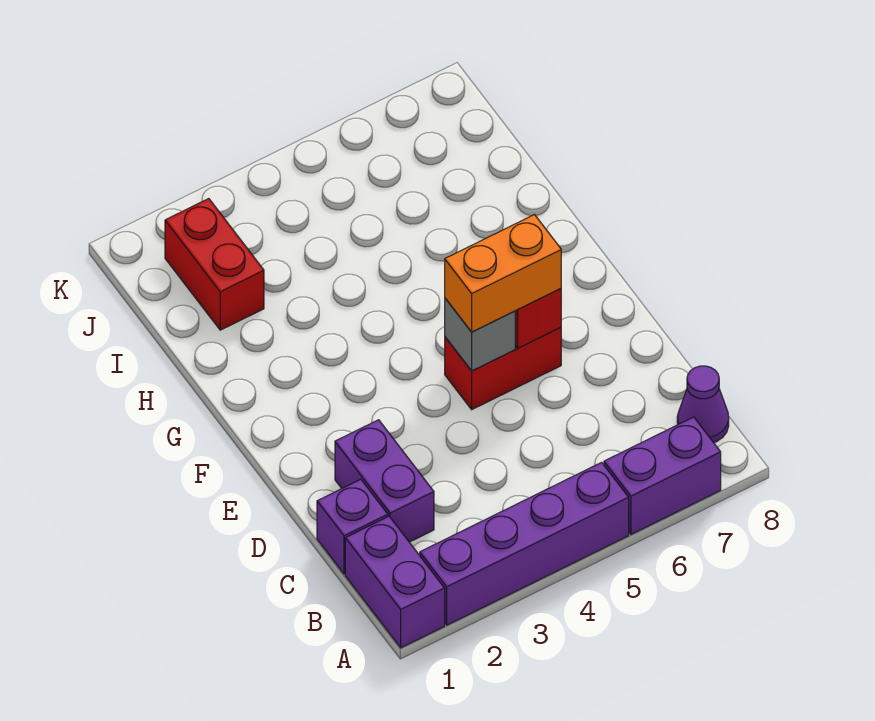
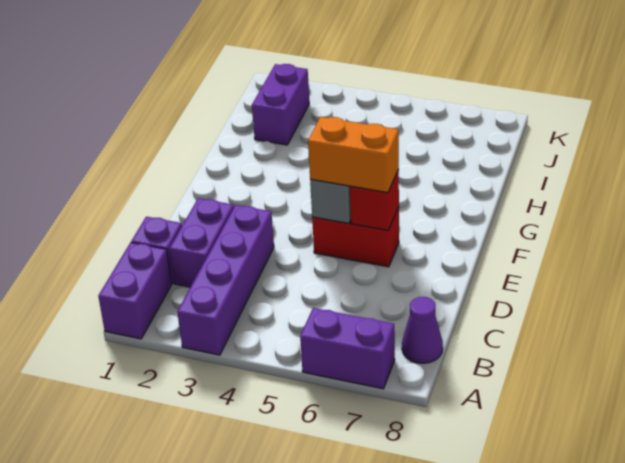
purple brick A2:A5 level 1 -> purple brick A3:D3 level 1
red brick I2:J2 level 1 -> purple brick I2:J2 level 1

